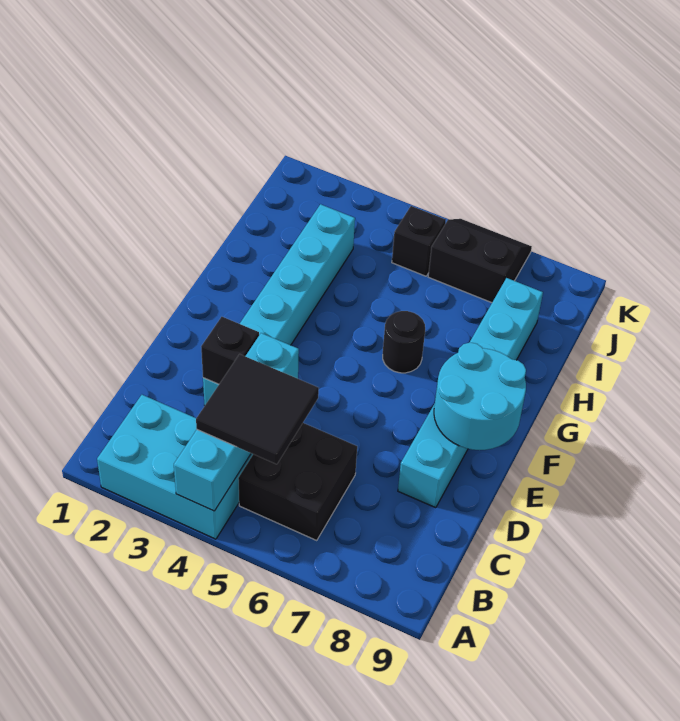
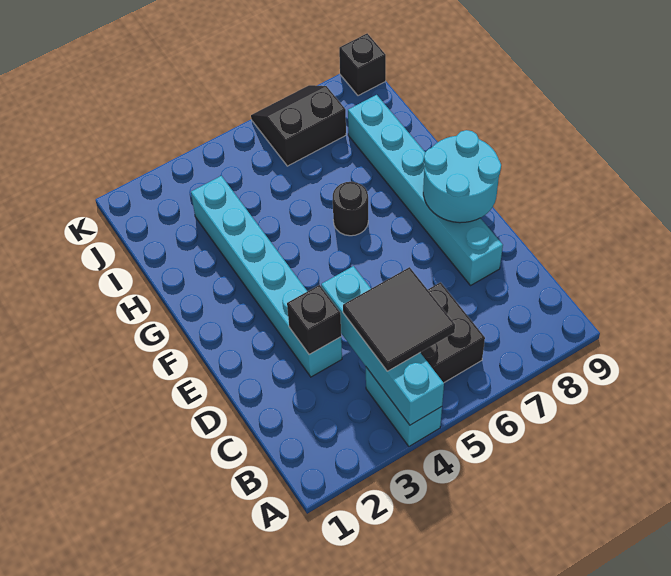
cyan brick A2:B4 level 1 -> cyan brick A4:B4 level 1
black brick J5 level 1 -> black brick K9 level 1

